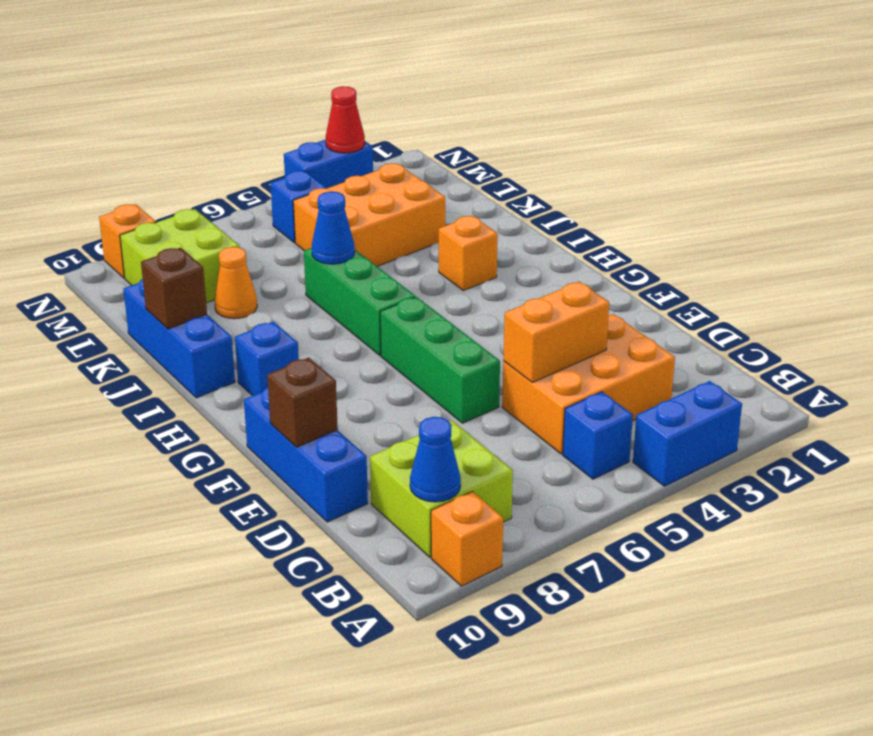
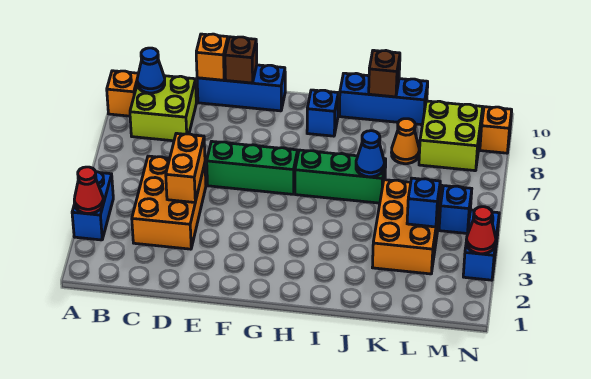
none -> red cone A3 level 2
blue brick B5 level 1 -> blue brick L4 level 2
orange brick I3 level 1 -> orange brick D10 level 2

